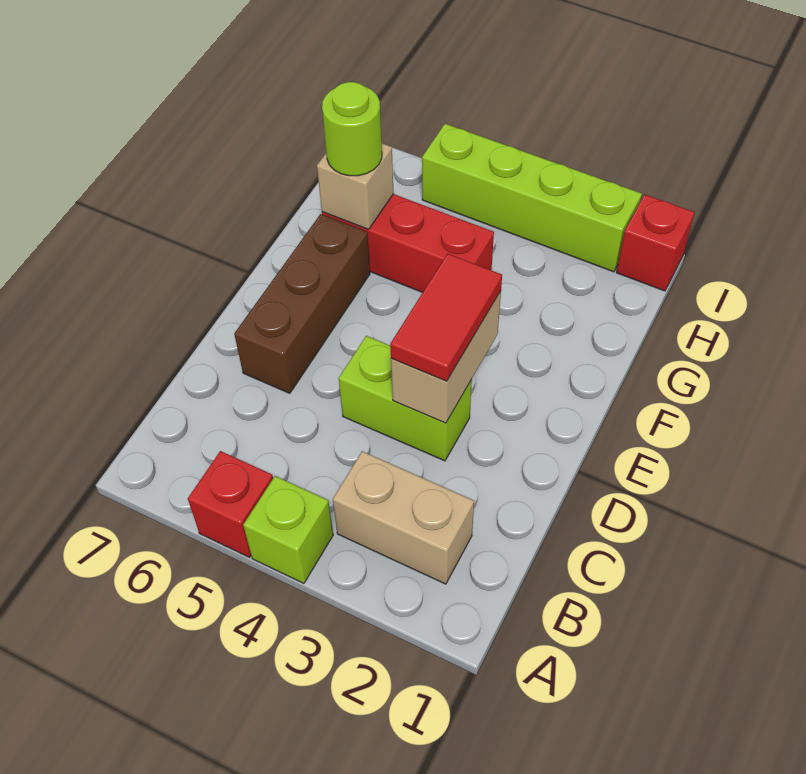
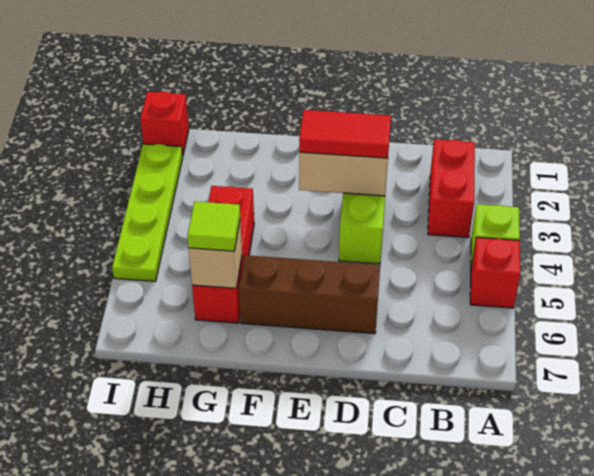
tan brick B2:B3 level 1 -> red brick B2:B3 level 1
lime round brick G6 level 3 -> lime tile G6 level 3
lime brick I2:I5 level 1 -> lime plate I2:I5 level 1

